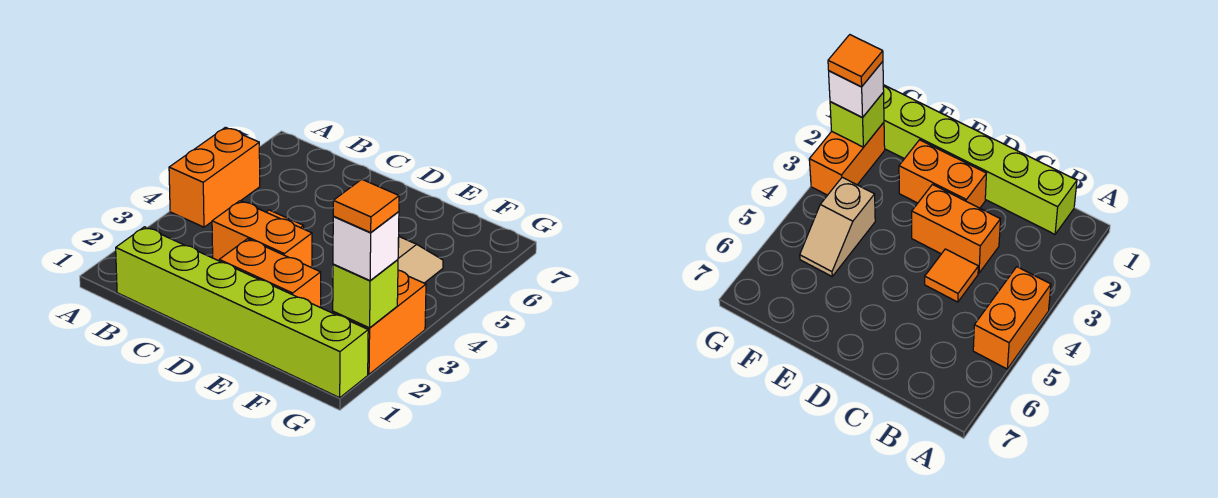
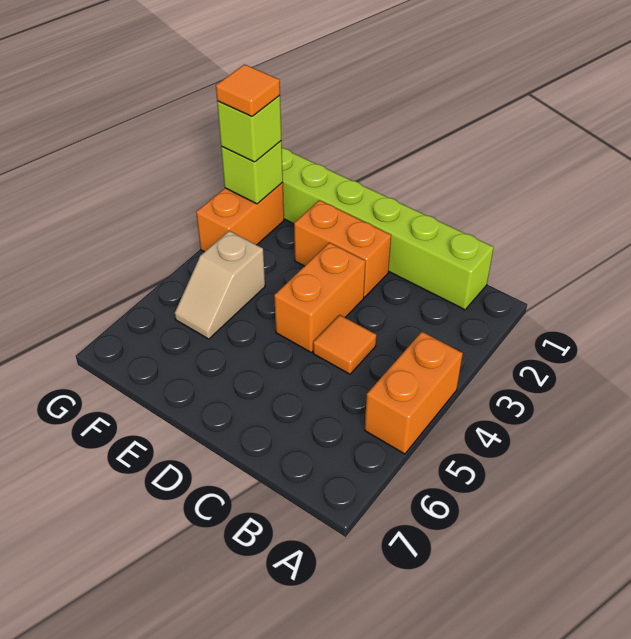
orange brick C3:D3 level 1 -> orange brick D3:D4 level 1
white brick G2 level 3 -> lime brick G2 level 3

